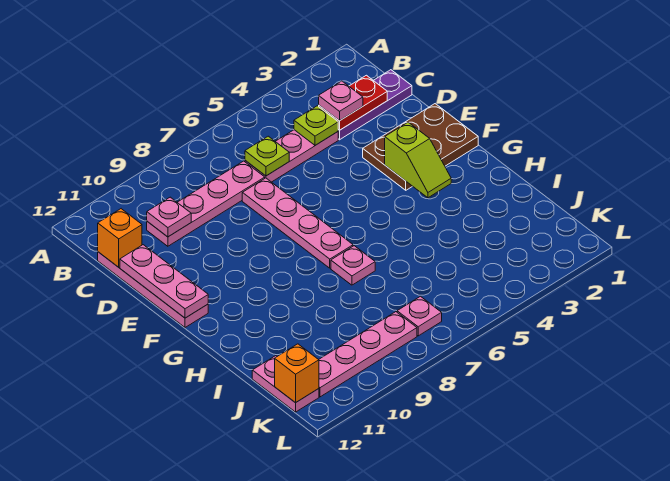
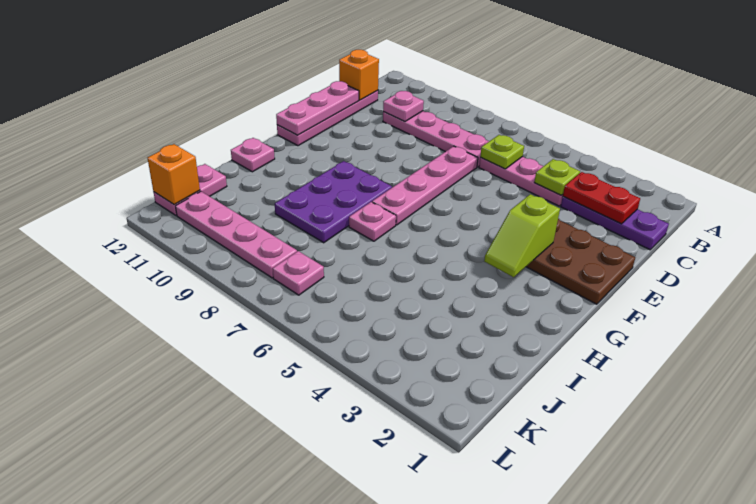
pink plate C3 level 3 -> pink plate H12 level 1
none -> purple plate G8:I9 level 1

